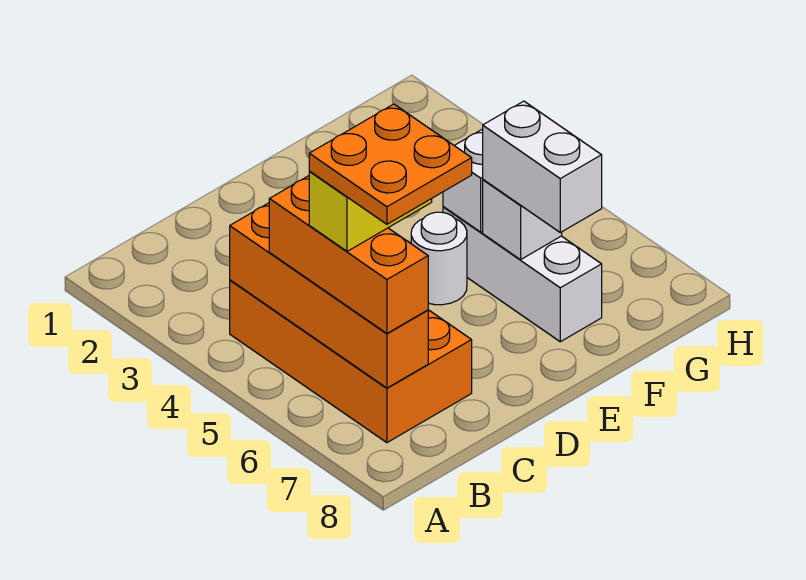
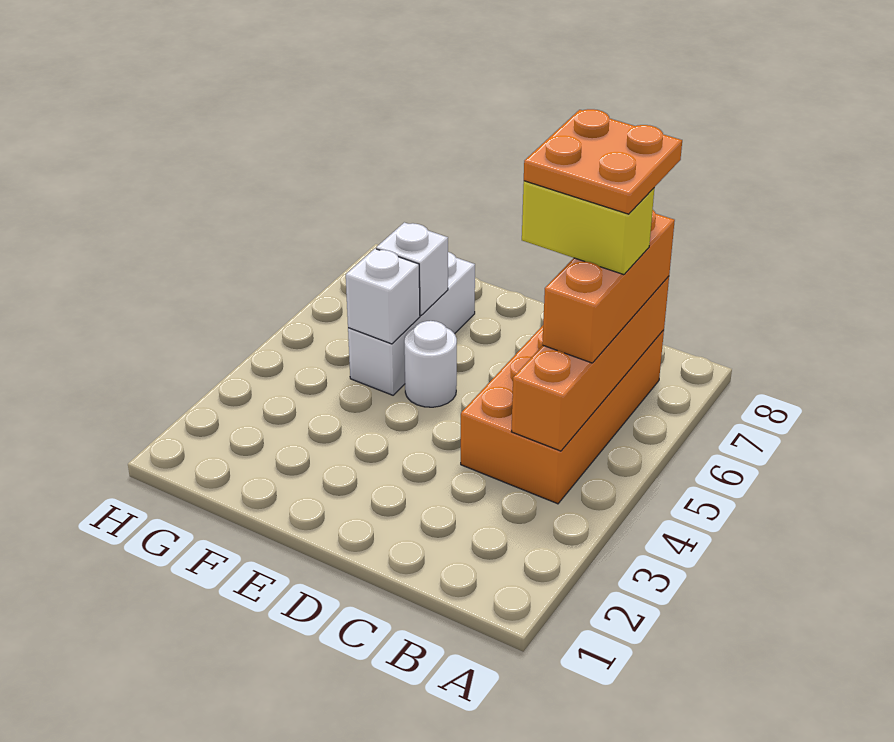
white brick F6:F7 level 3 -> none

